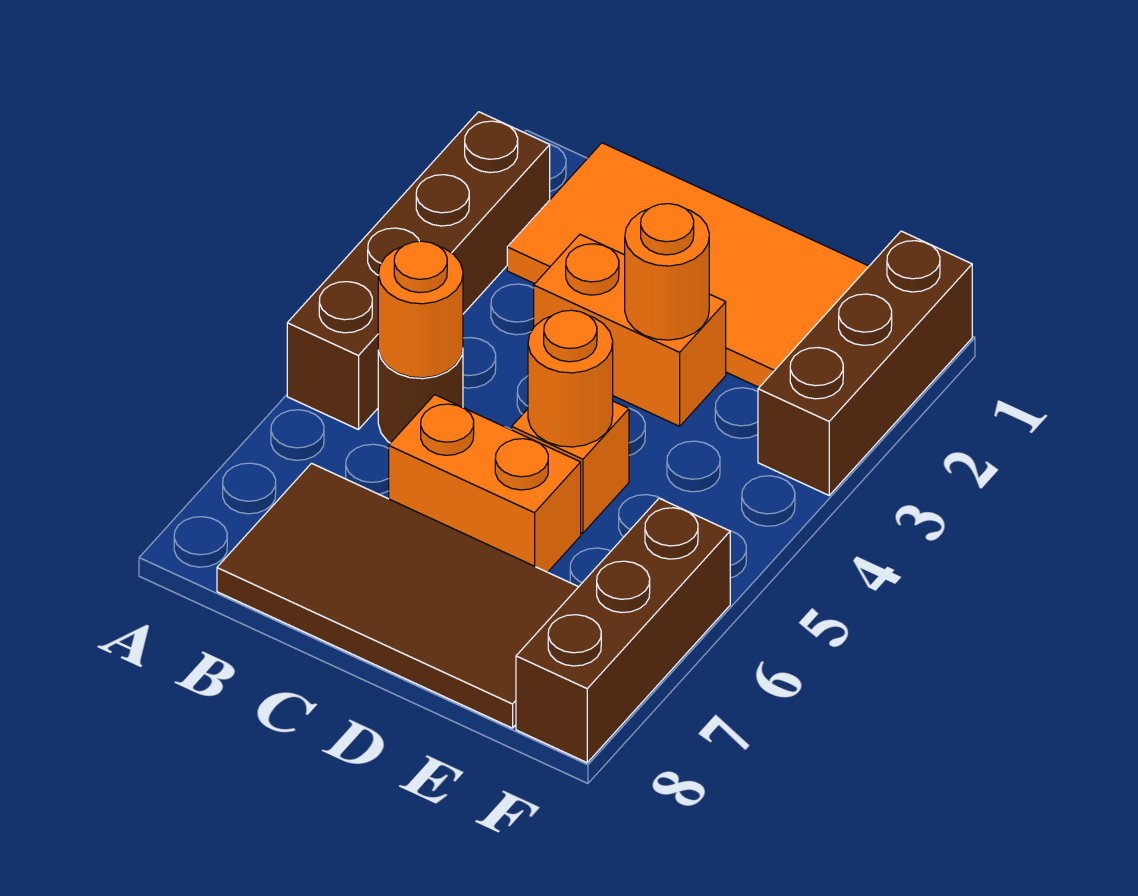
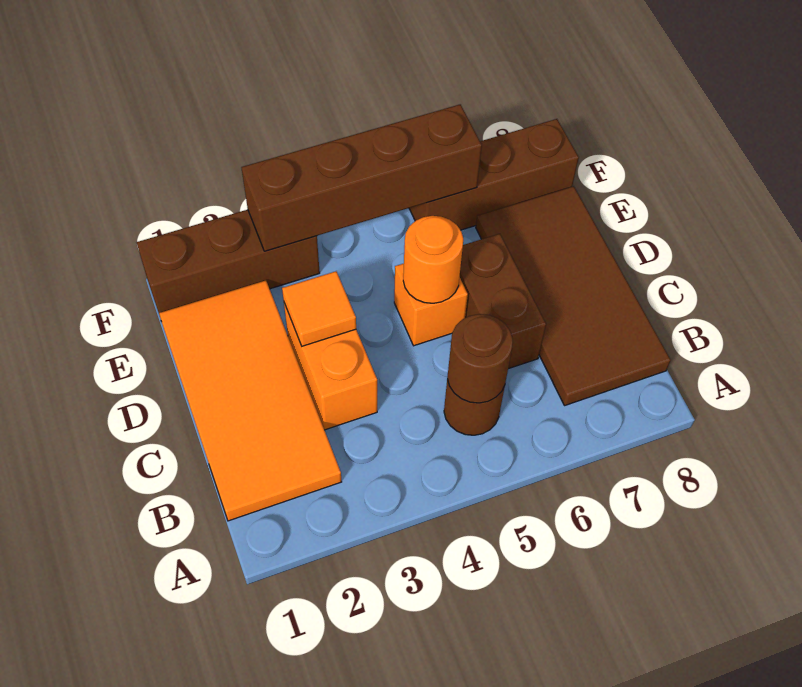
brown brick A2:A5 level 1 -> brown brick F3:F6 level 2
orange round brick B5 level 2 -> brown round brick B5 level 2
orange brick C6:D6 level 1 -> brown brick C6:D6 level 1
orange round brick D3 level 2 -> orange tile D3 level 2

